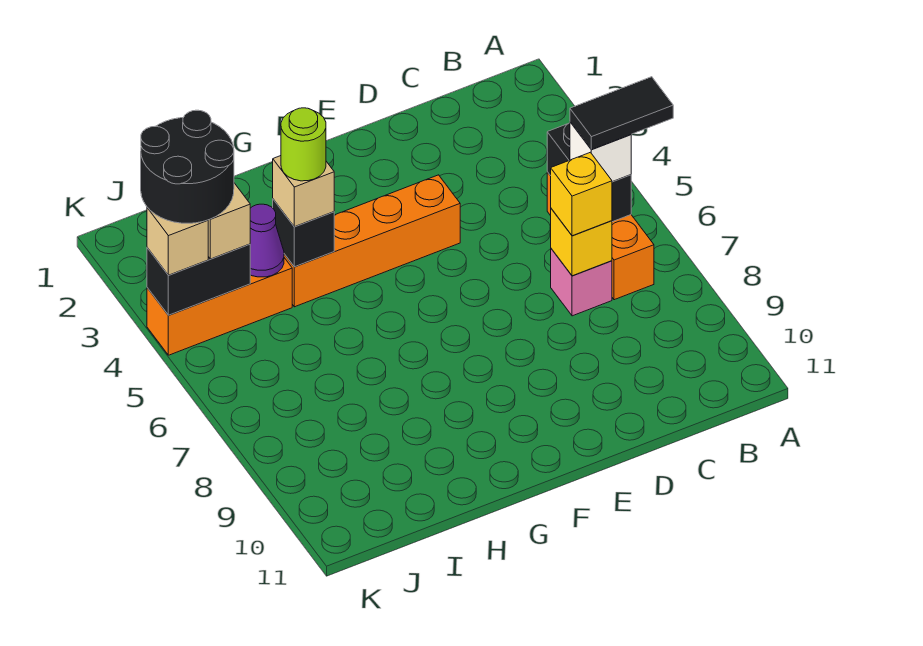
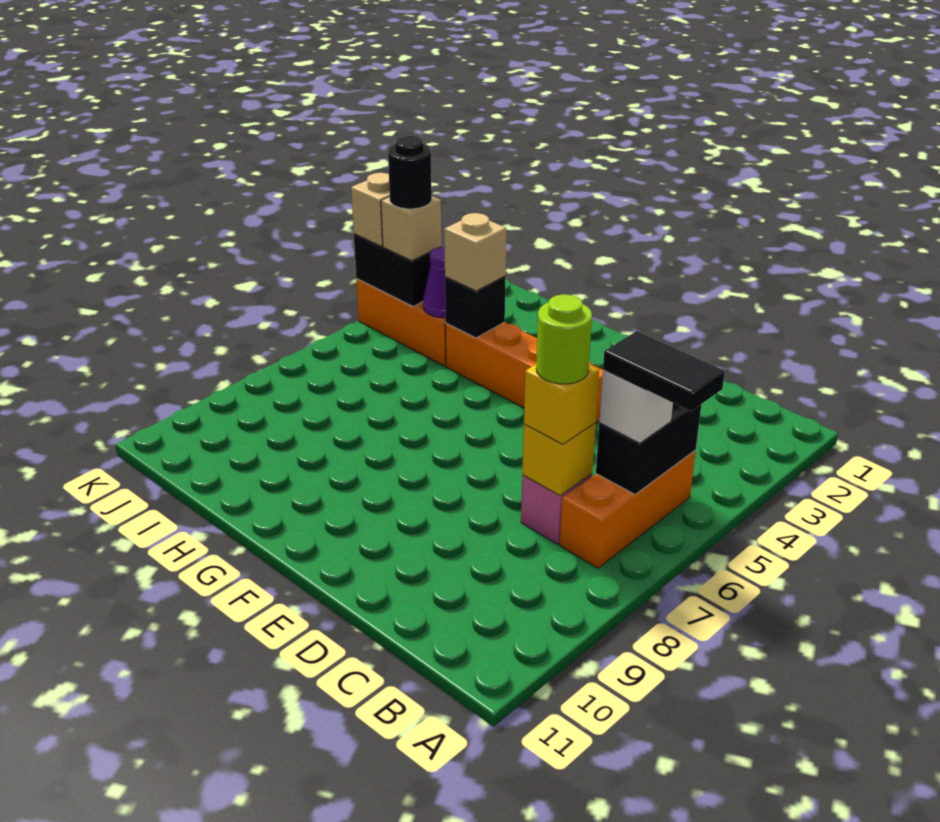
lime round brick H4 level 4 -> lime round brick C7 level 4
black round brick J3:K4 level 4 -> black round brick J4 level 4

